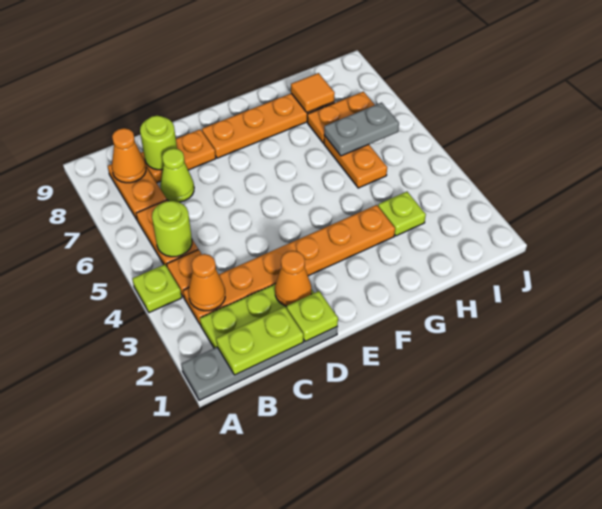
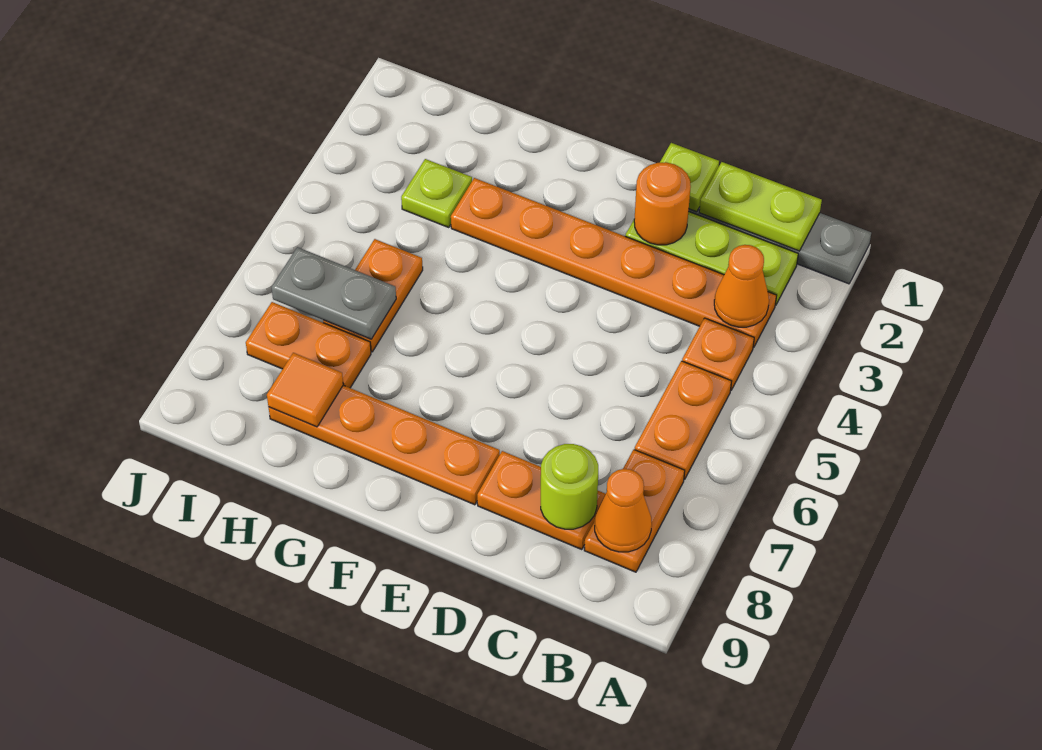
lime plate A4 level 1 -> none
lime round brick B5 level 2 -> none
lime cone C7 level 1 -> none
orange cone D2 level 2 -> orange round brick D2 level 2

